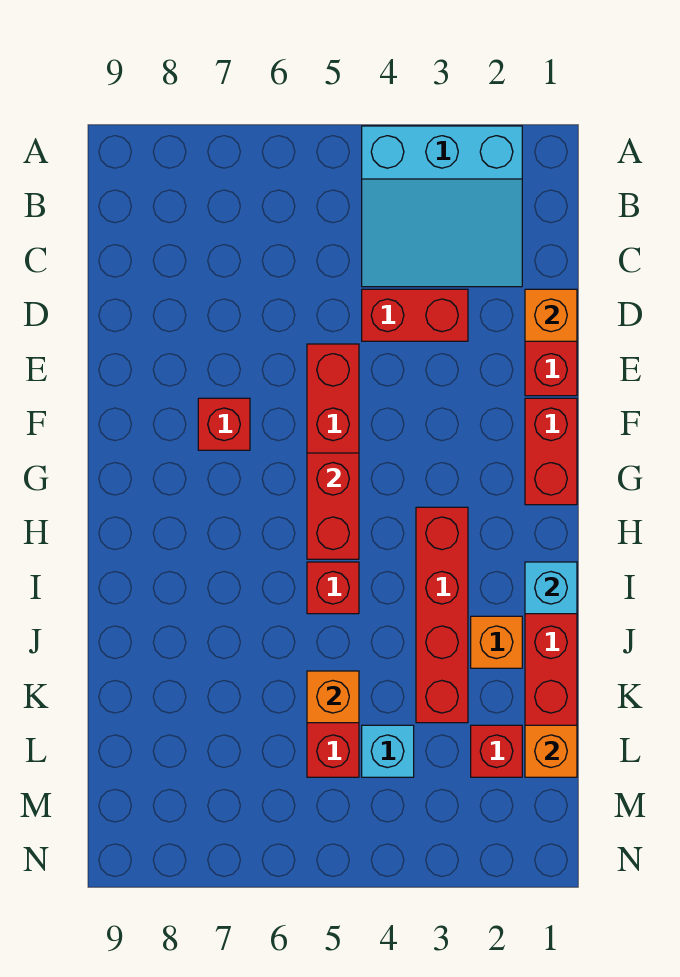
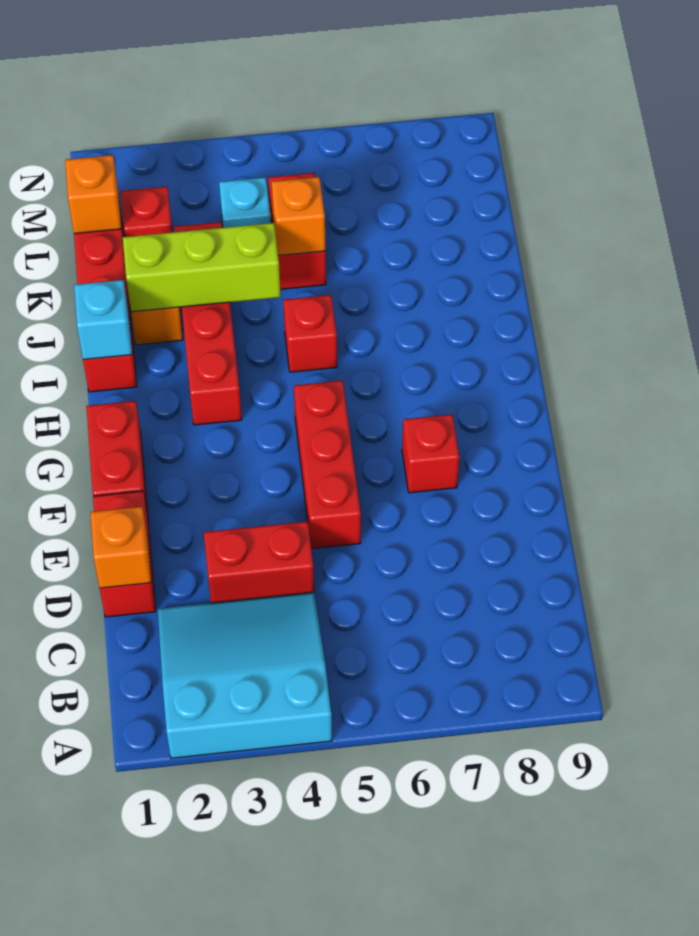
red brick G5:H5 level 2 -> none
none -> lime brick J2:J4 level 2

